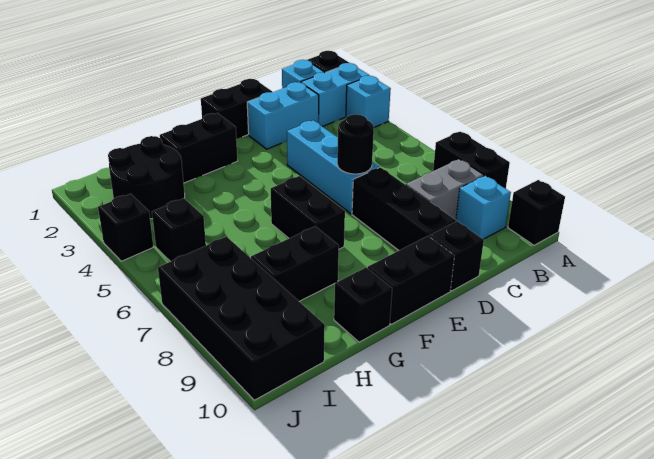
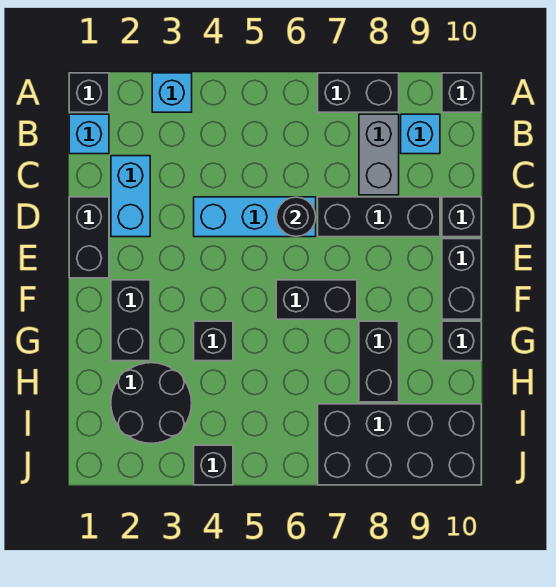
cyan brick A2:B2 level 1 -> none
black brick I5 level 1 -> black brick G4 level 1

